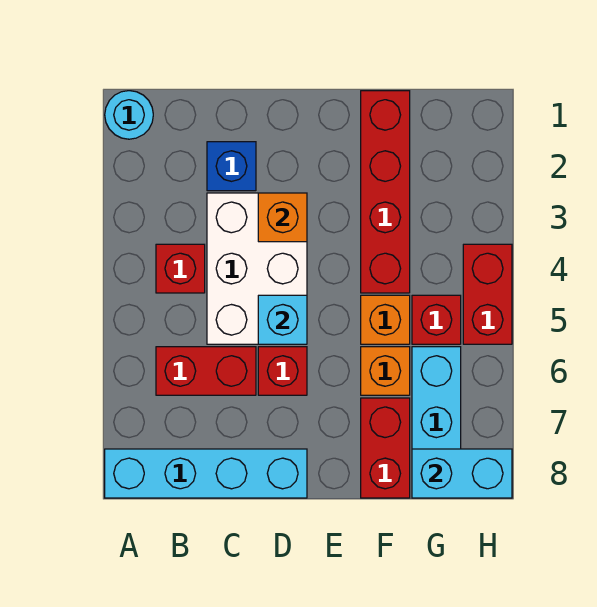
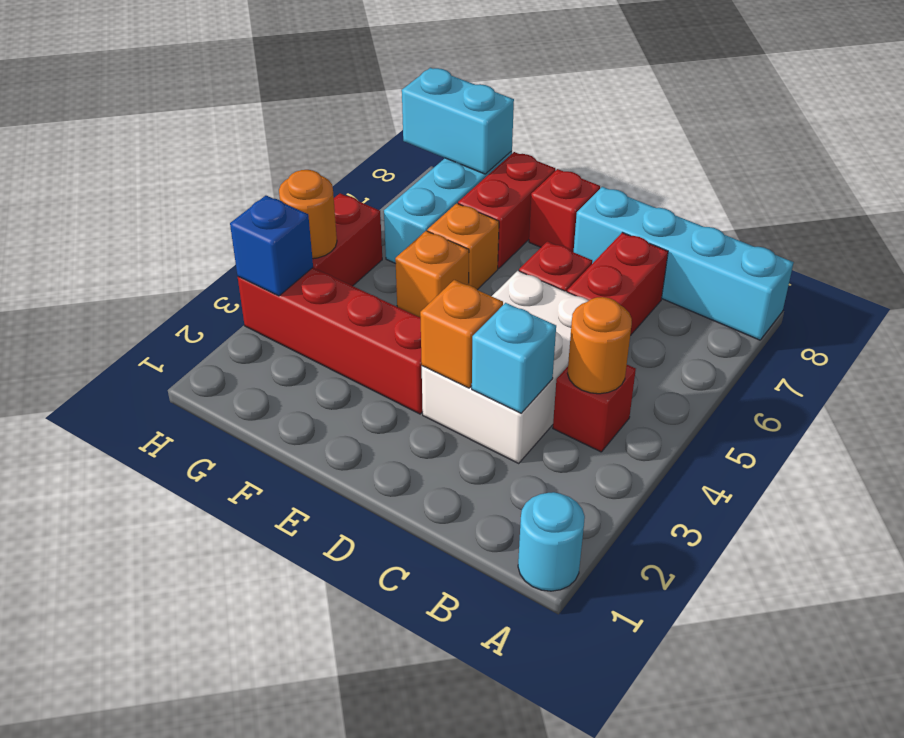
none -> orange round brick B4 level 2
red brick B6:C6 level 1 -> red brick C6:C7 level 1
blue brick C2 level 1 -> blue brick H3 level 2
cyan brick D5 level 2 -> cyan brick C3 level 2
red brick F1:F4 level 1 -> red brick E3:H3 level 1
red brick G5 level 1 -> red brick E8 level 1
none -> orange round brick H4 level 2

